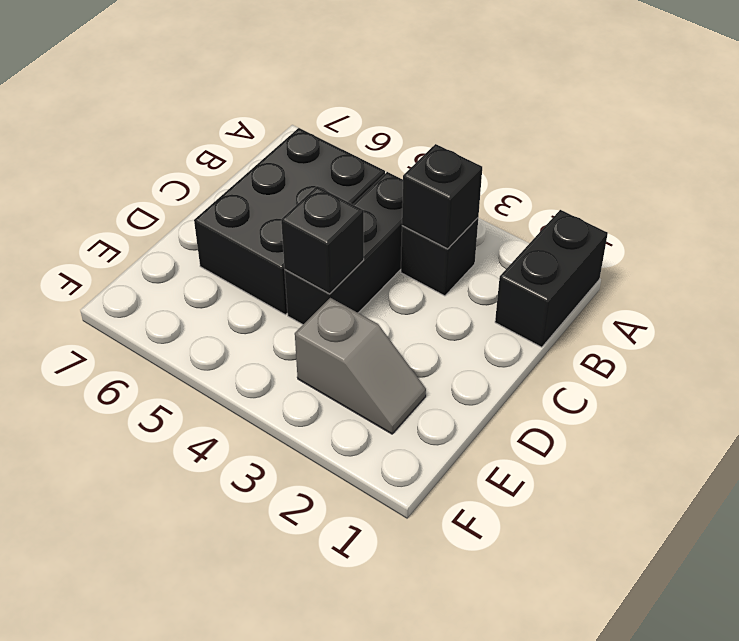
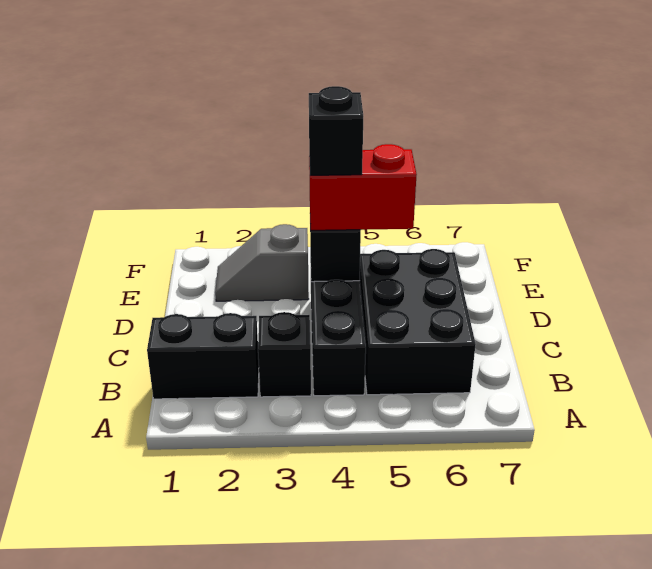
black brick A1:B1 level 1 -> black brick B1:B2 level 1
black brick B3 level 2 -> black brick D4 level 4
none -> red brick D4:D5 level 3

